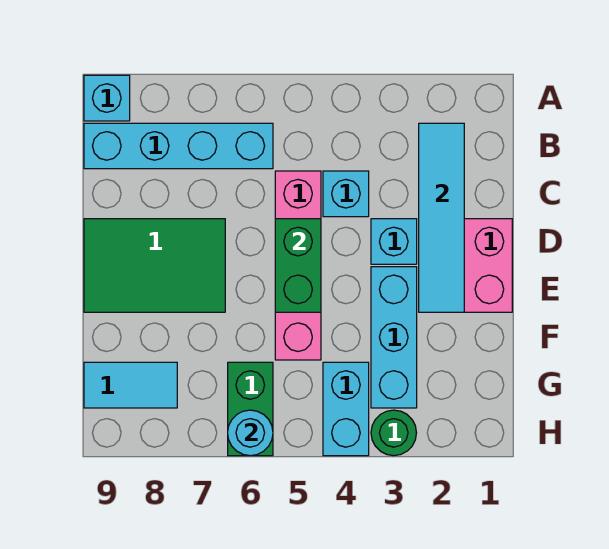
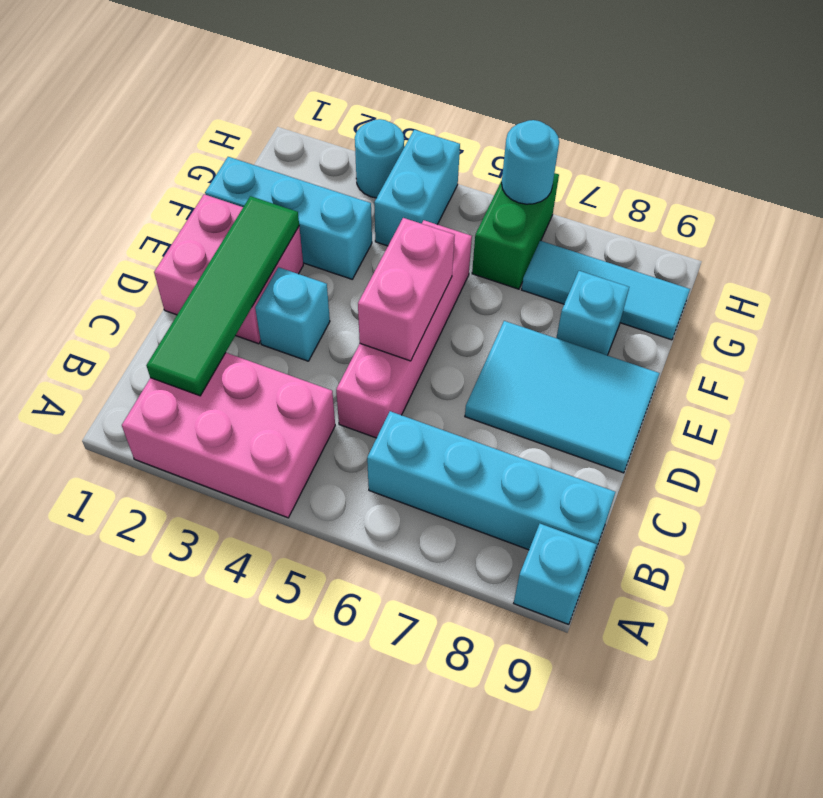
none -> pink brick A2:B4 level 1
cyan tile B2:E2 level 2 -> green tile B2:E2 level 2
cyan brick C4 level 1 -> cyan brick F8 level 1
green brick D5:E5 level 2 -> pink brick D5:E5 level 2
green tile D7:E9 level 1 -> cyan tile D7:E9 level 1
cyan brick E3:G3 level 1 -> cyan brick F1:F3 level 1
cyan tile G8:G9 level 1 -> cyan tile G7:G9 level 1
green round brick H3 level 1 -> cyan round brick H3 level 1

